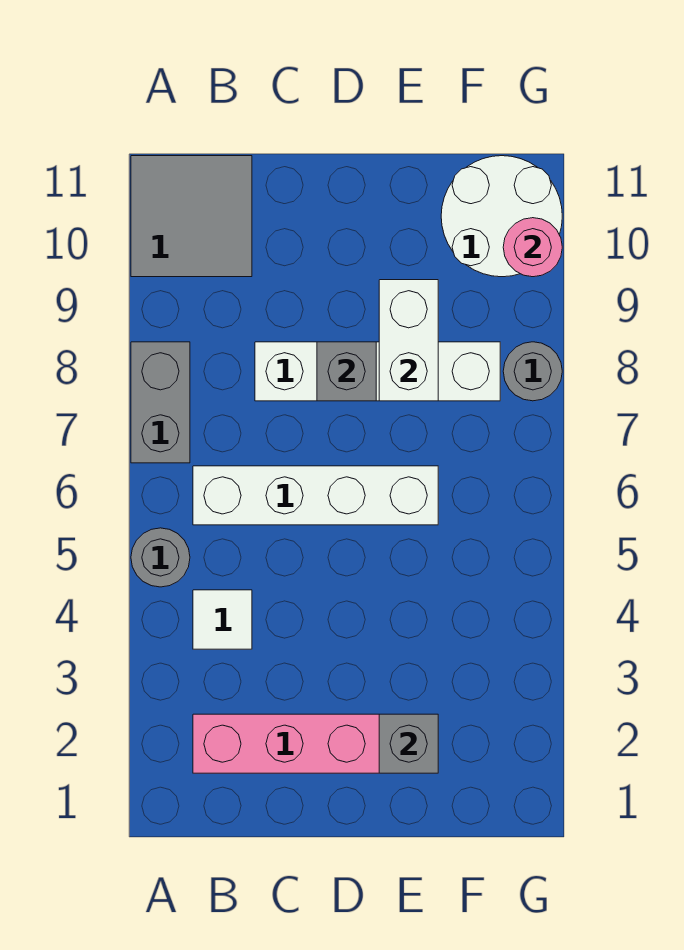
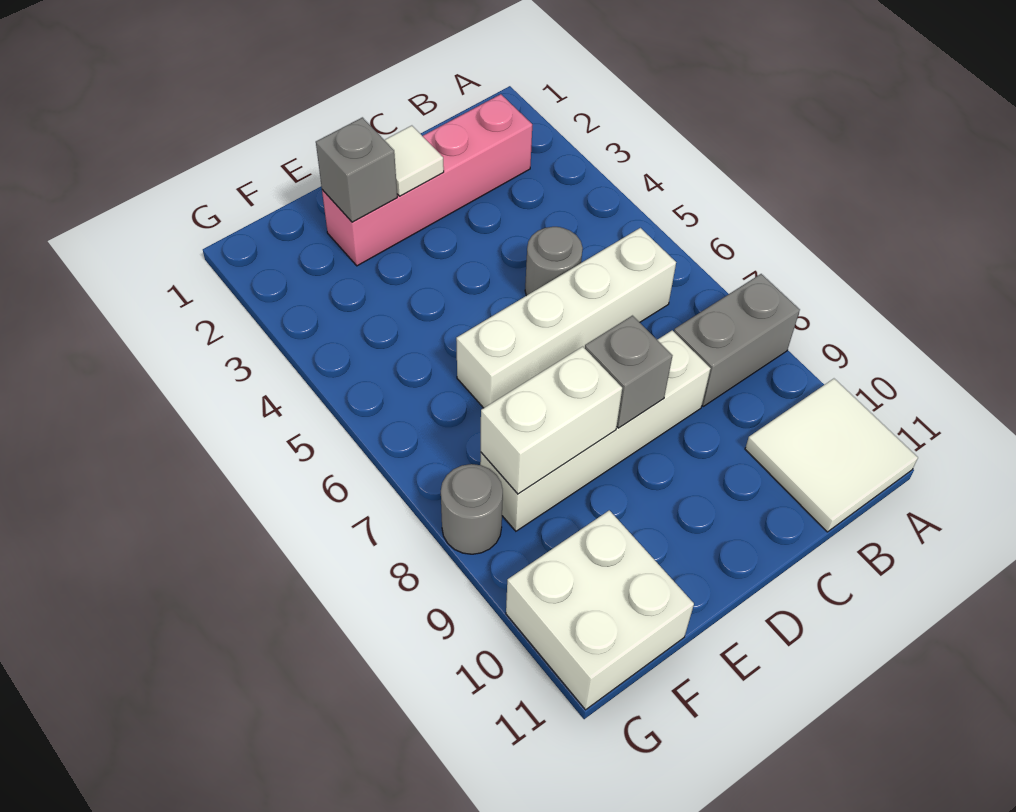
grey round brick A5 level 1 -> grey round brick C5 level 1
grey brick A7:A8 level 1 -> grey brick A8:B8 level 1
grey tile A10:B11 level 1 -> white tile A10:B11 level 1
white tile B4 level 1 -> white tile D2 level 2
white brick E8:E9 level 2 -> white brick E8:F8 level 2
white round brick F10:G11 level 1 -> white brick F10:G11 level 1
pink round brick G10 level 2 -> none

